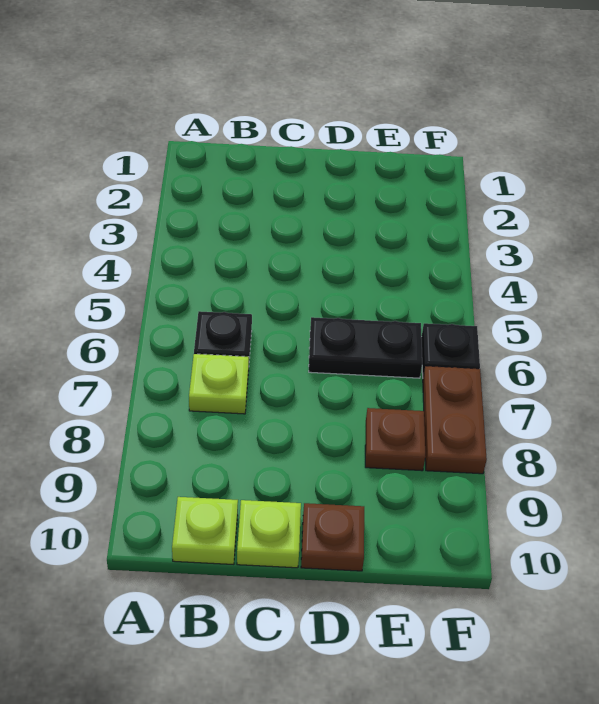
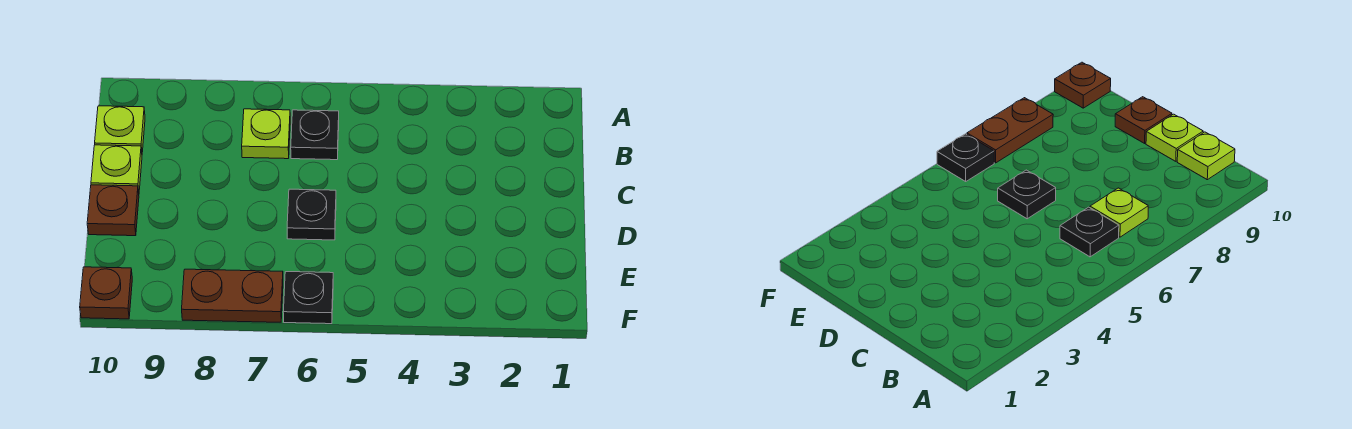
black plate D6:E6 level 1 -> black plate D6 level 1
brown plate E8 level 1 -> brown plate F10 level 1

